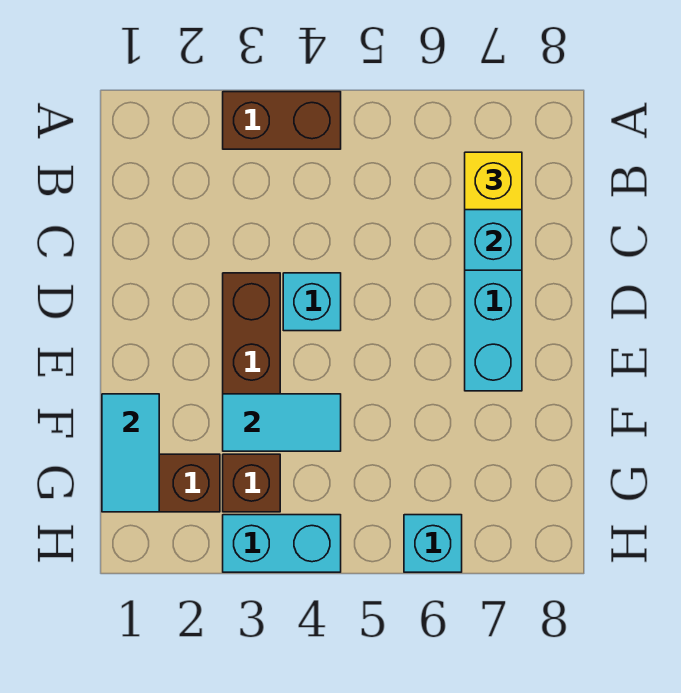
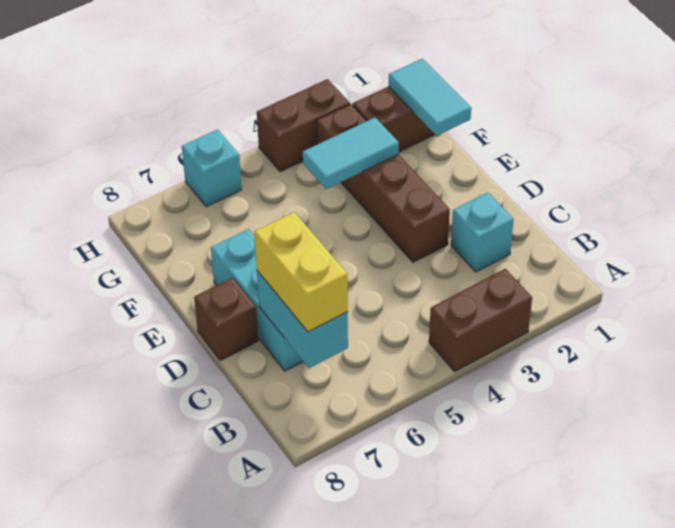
yellow brick B7 level 3 -> yellow brick B7:C7 level 3
cyan brick D4 level 1 -> cyan brick C2 level 1
none -> brown brick D8 level 1
cyan brick H3:H4 level 1 -> brown brick H3:H4 level 1

